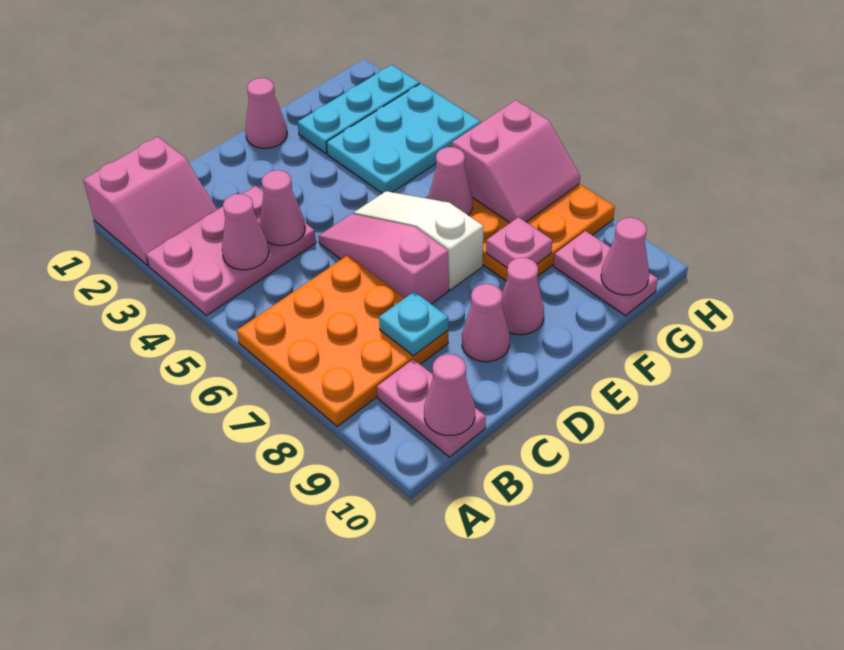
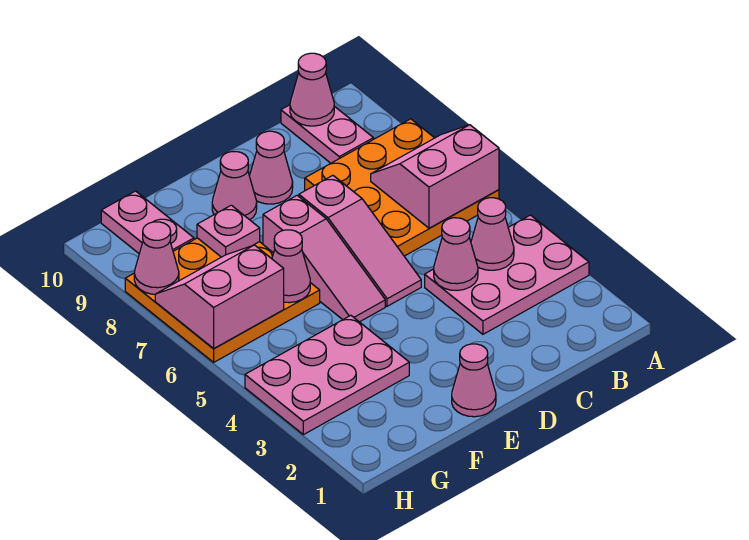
pink slope A1:B2 level 1 top 1 -> pink slope A6:B7 level 2 top 6
cyan plate C8 level 2 -> none
white slope E5:E7 level 1 top 7 -> pink slope E5:E7 level 1 top 7
cyan plate F2:H2 level 1 -> none
cyan plate F3:H4 level 1 -> pink plate F3:H4 level 1
pink cone G10 level 2 -> pink cone H8 level 2

